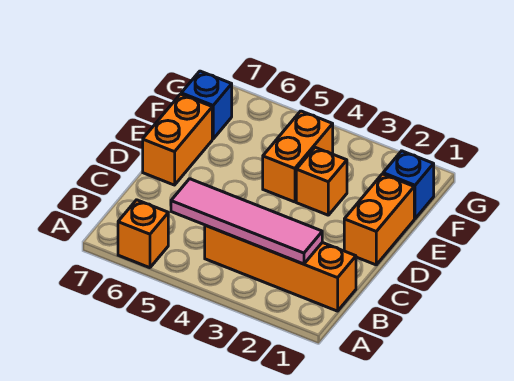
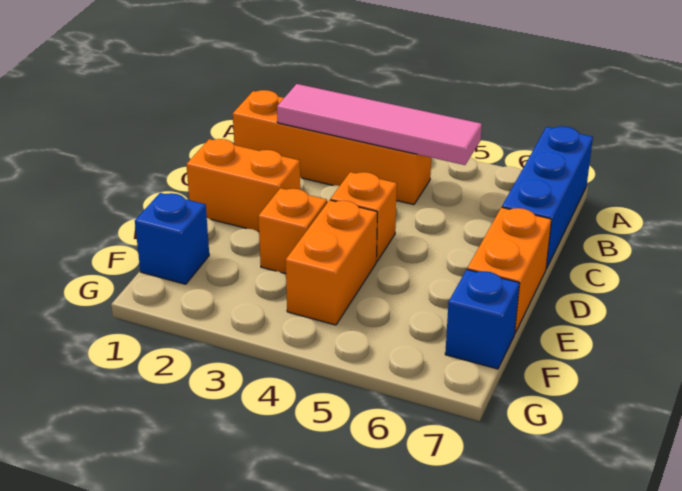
orange brick A6 level 1 -> orange brick D4 level 1
none -> blue brick A7:C7 level 1
orange brick D1:E1 level 1 -> orange brick D1:D2 level 1

